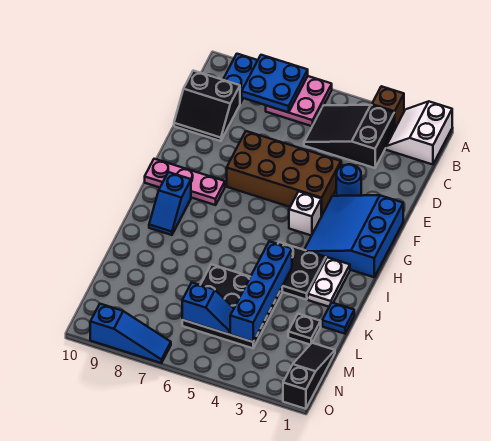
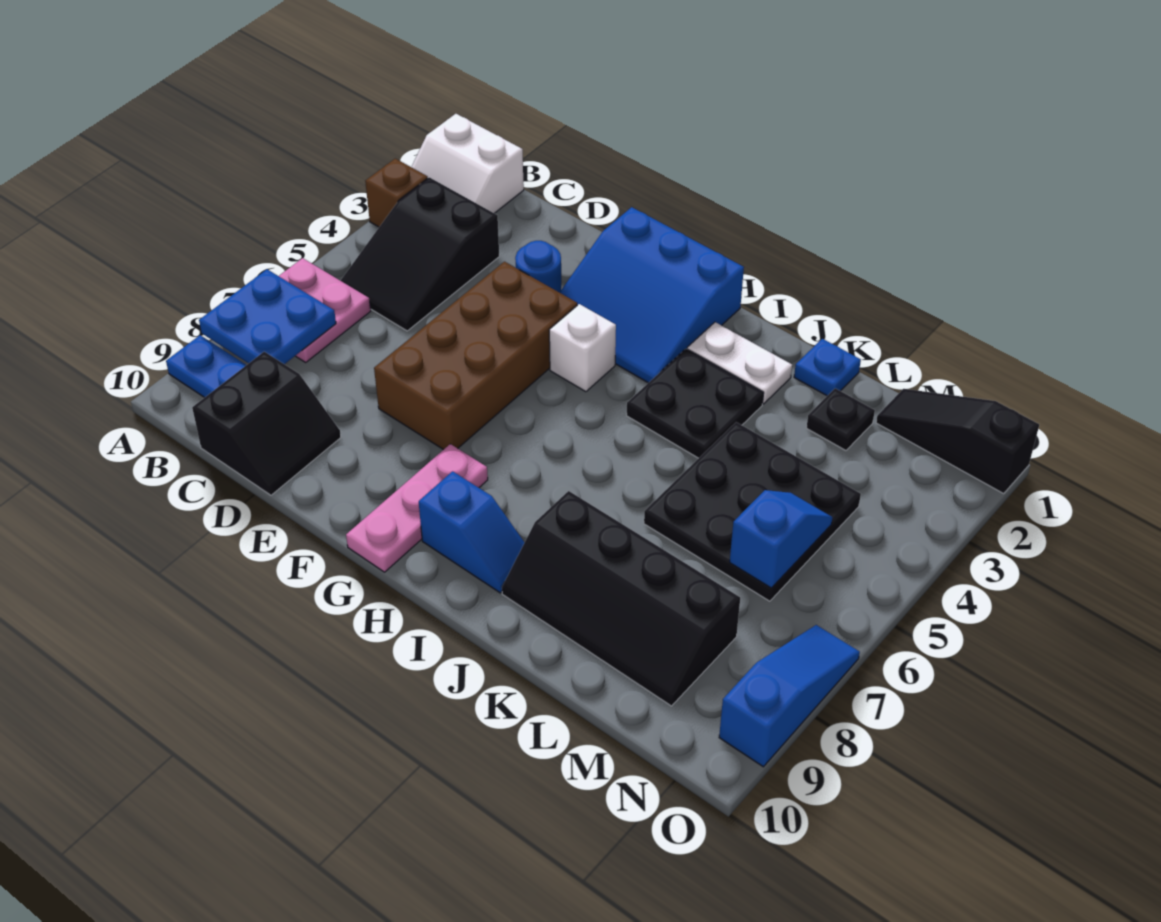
blue brick J4:M4 level 2 -> none
none -> black slope J8:M9 level 1 top 8

